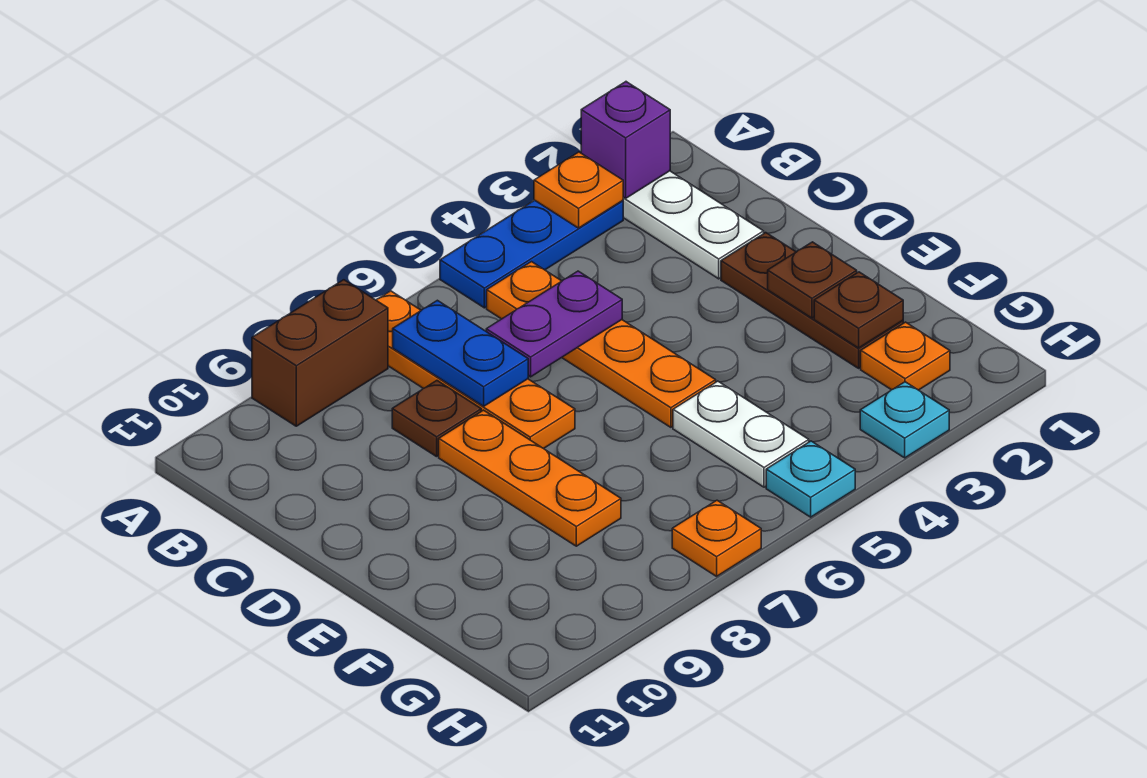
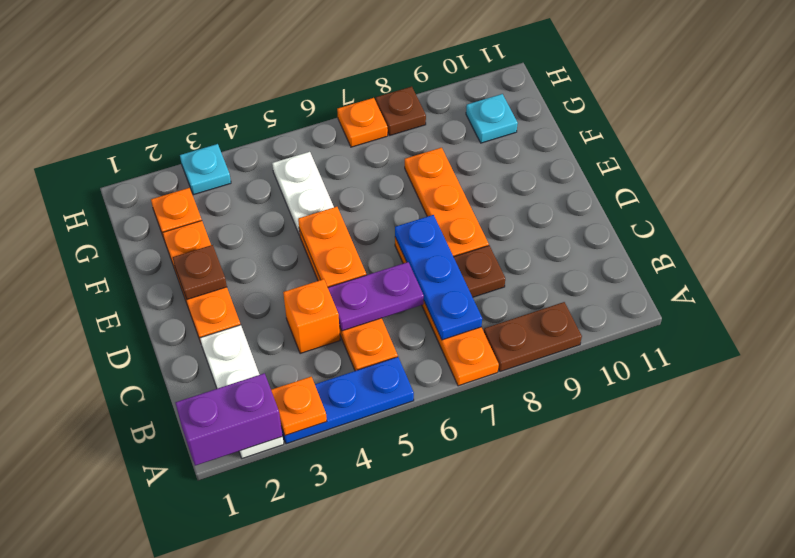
purple brick A2 level 2 -> purple brick A1:A2 level 2
brown brick A8:A9 level 1 -> brown plate A8:A9 level 1
blue plate B7:C7 level 2 -> blue plate B7:D7 level 2
none -> orange brick C4 level 1
brown plate D2:F2 level 1 -> orange plate D2:F2 level 1
none -> orange plate D5:E5 level 2
brown plate F2 level 2 -> brown plate H8 level 1
cyan plate H5 level 1 -> cyan plate G10 level 1

